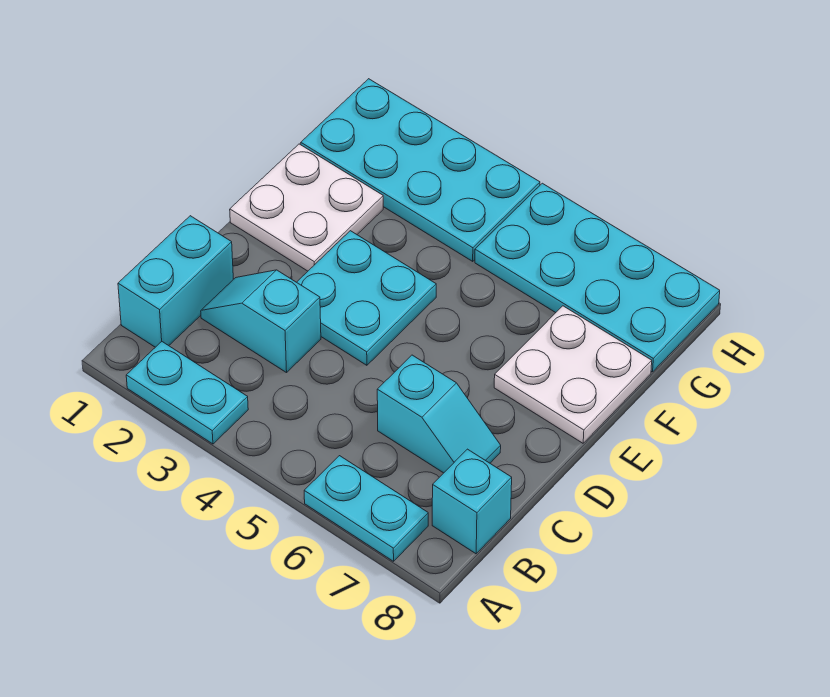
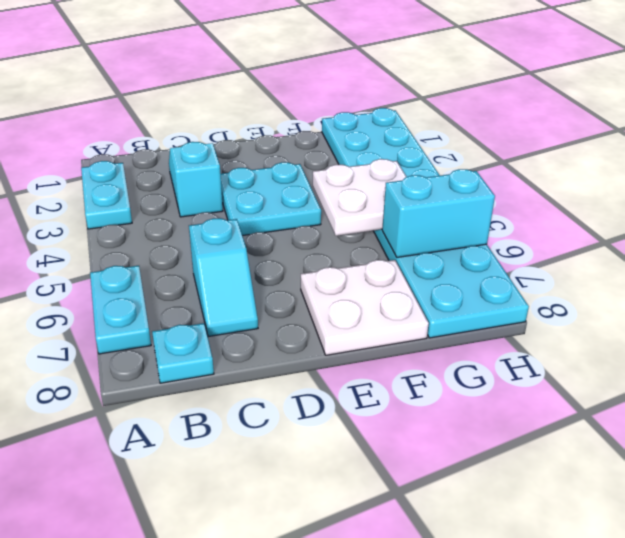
cyan brick B1:C1 level 1 -> cyan brick G6:H6 level 2
cyan brick B8 level 1 -> cyan plate B8 level 1
white plate E1:F2 level 1 -> white plate F4:G5 level 2

